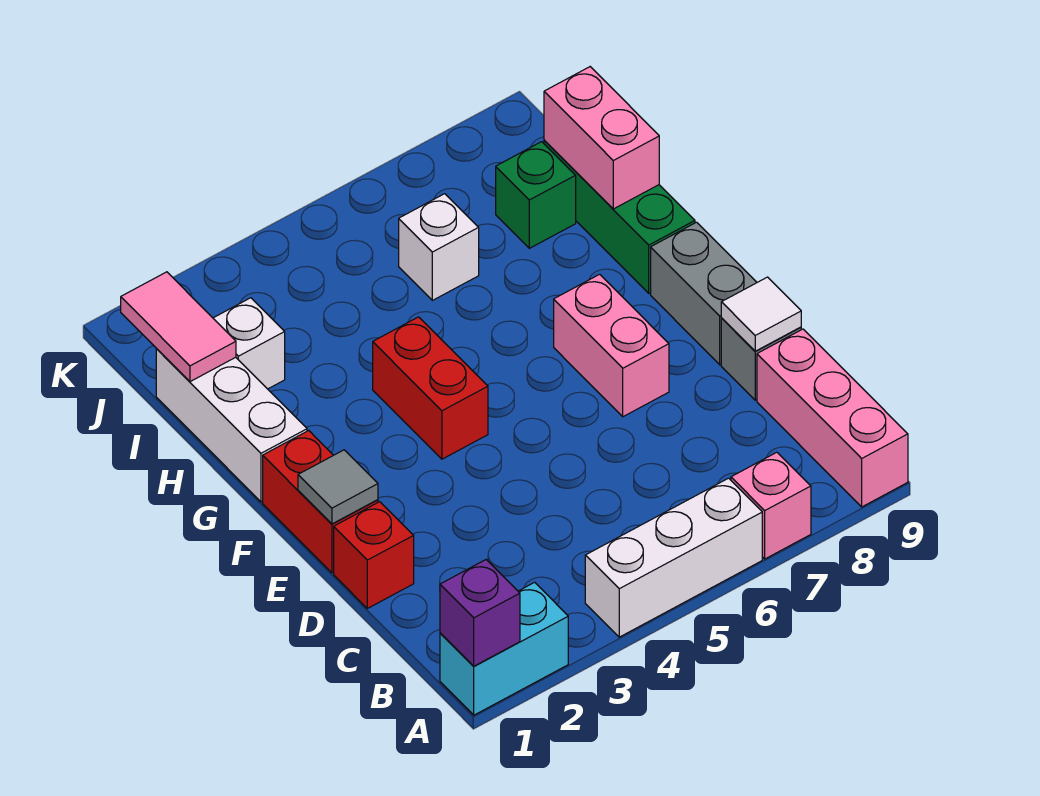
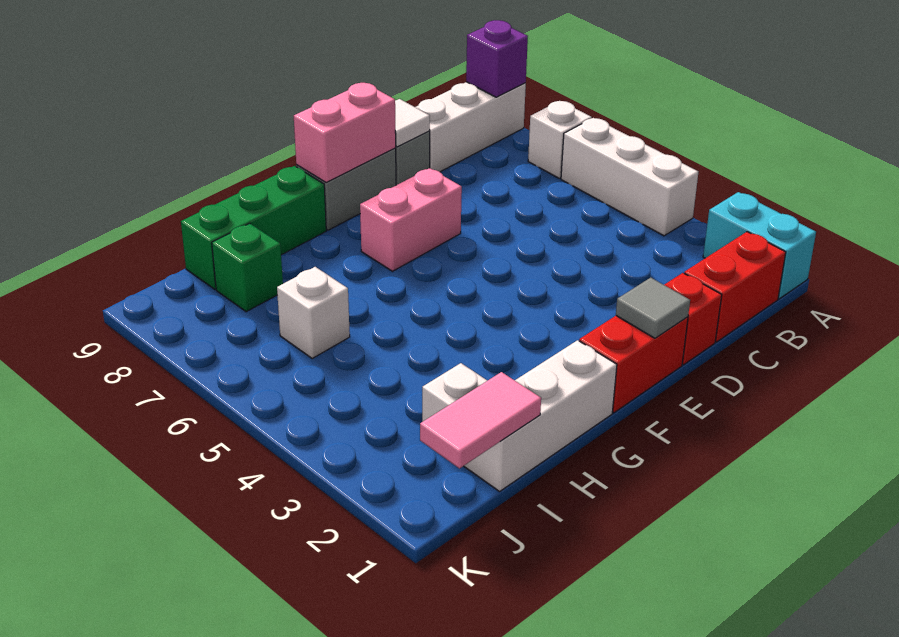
purple brick A1 level 2 -> purple brick A9 level 2
pink brick A7 level 1 -> white brick A7 level 1
pink brick A9:C9 level 1 -> white brick A9:C9 level 1
red brick F4:G4 level 1 -> red brick B1:C1 level 1
pink brick H9:I9 level 2 -> pink brick E9:F9 level 2

